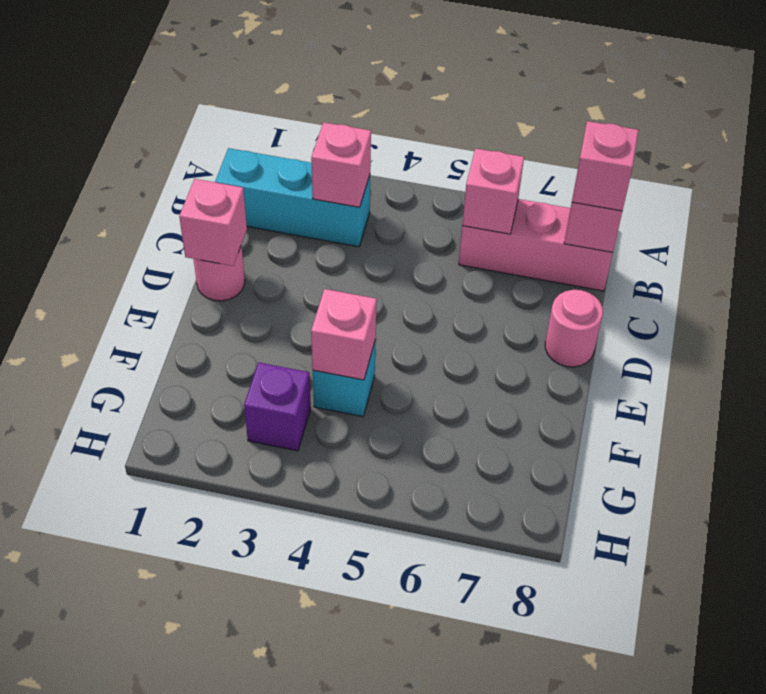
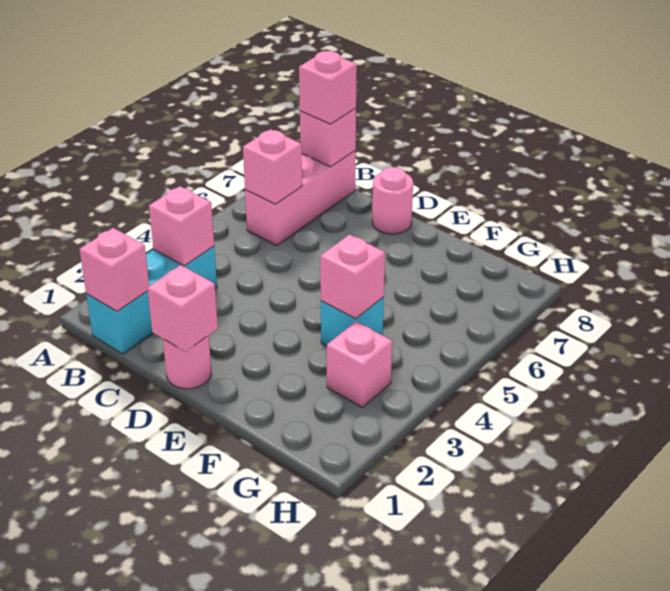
none -> pink brick B1 level 2
purple brick G3 level 1 -> pink brick G3 level 1

